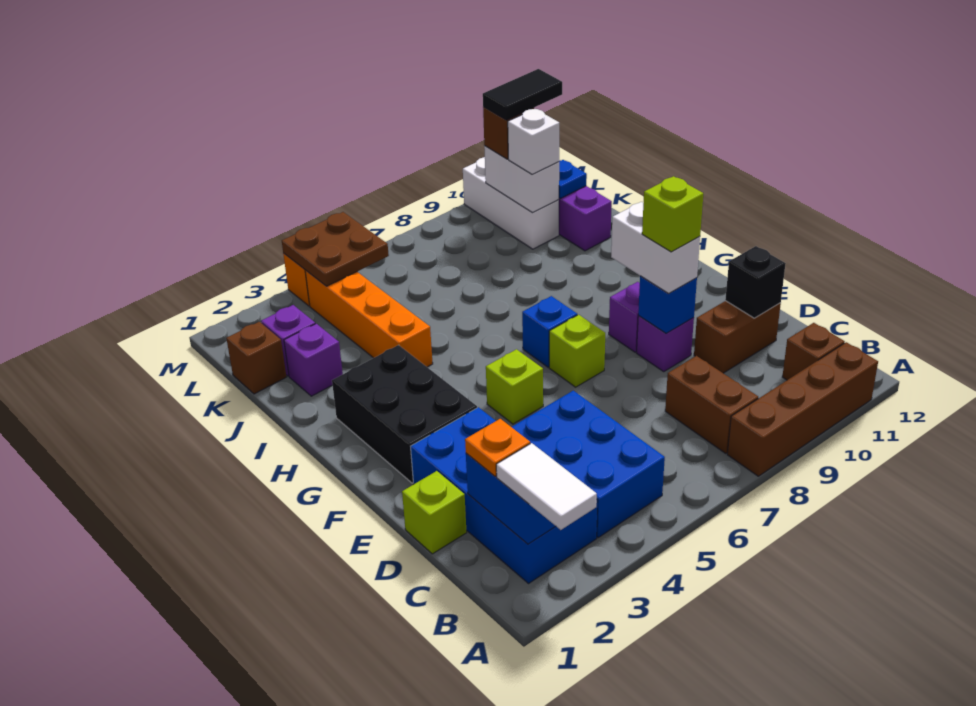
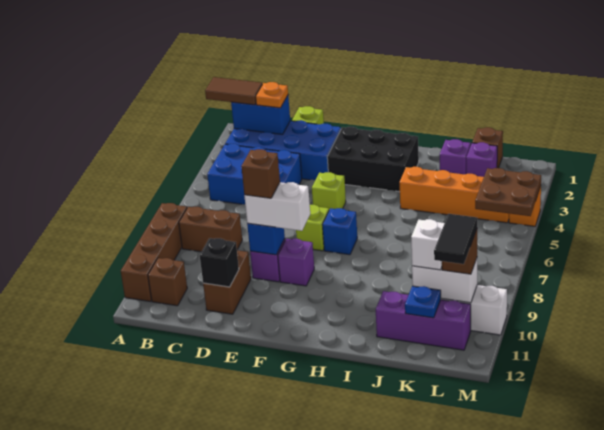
white tile A2:B2 level 3 -> brown tile A2:B2 level 3
lime brick E9 level 4 -> brown brick E9 level 4

